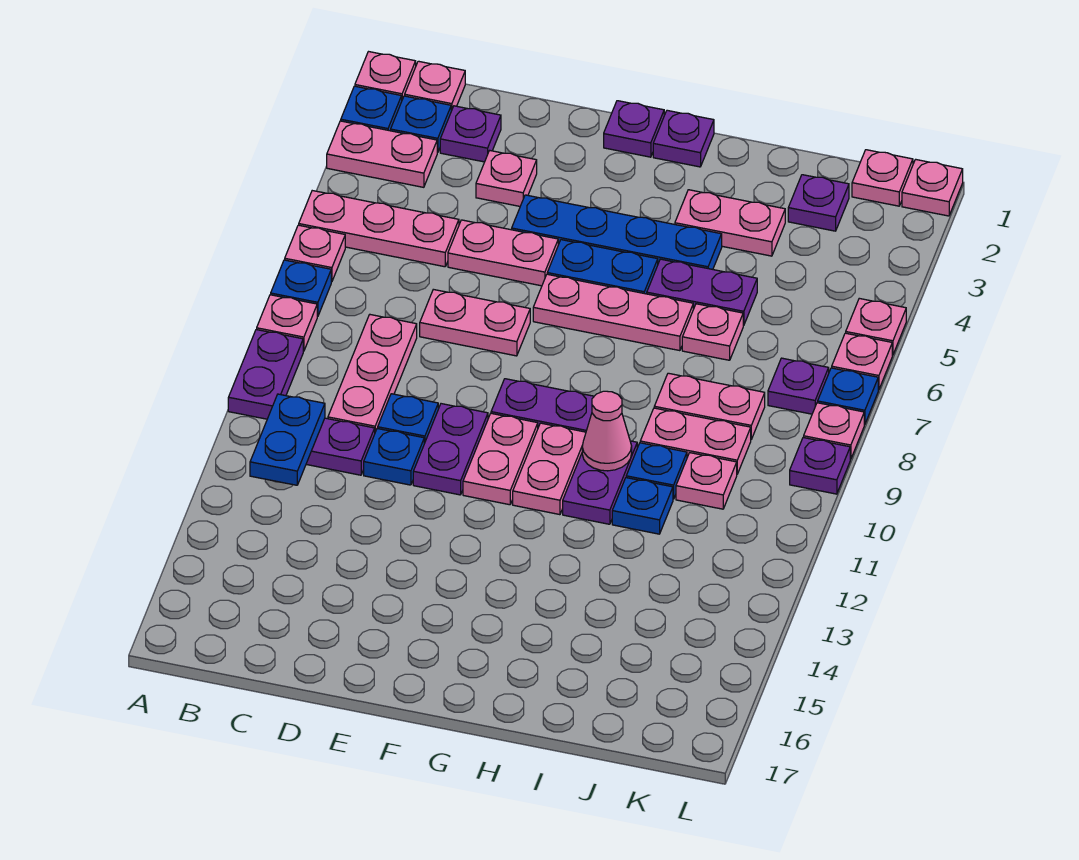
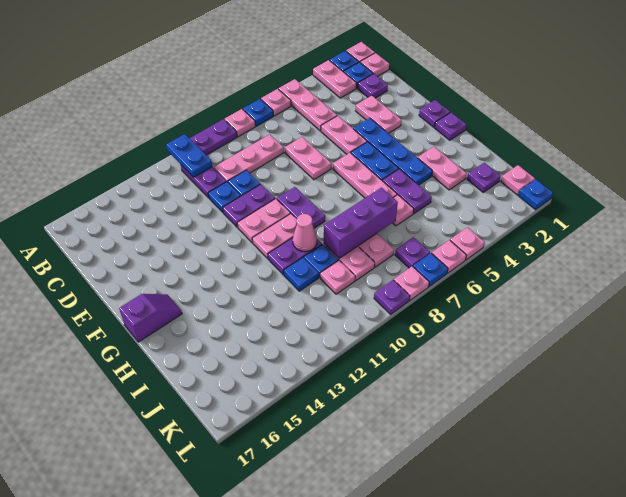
blue plate B11:B12 level 2 -> blue plate A11:B11 level 2
pink plate D3 level 1 -> pink plate D3:E3 level 1
none -> purple slope G16:G17 level 1 top 17
none -> purple brick I7:I9 level 2
pink plate L1 level 1 -> blue plate L1 level 1

